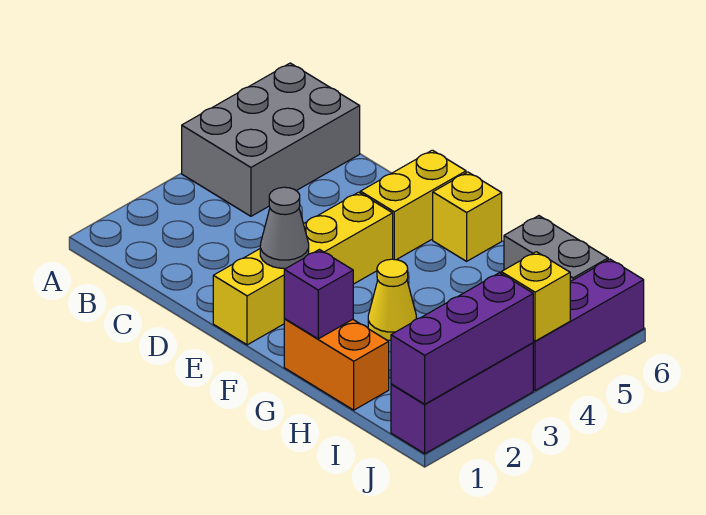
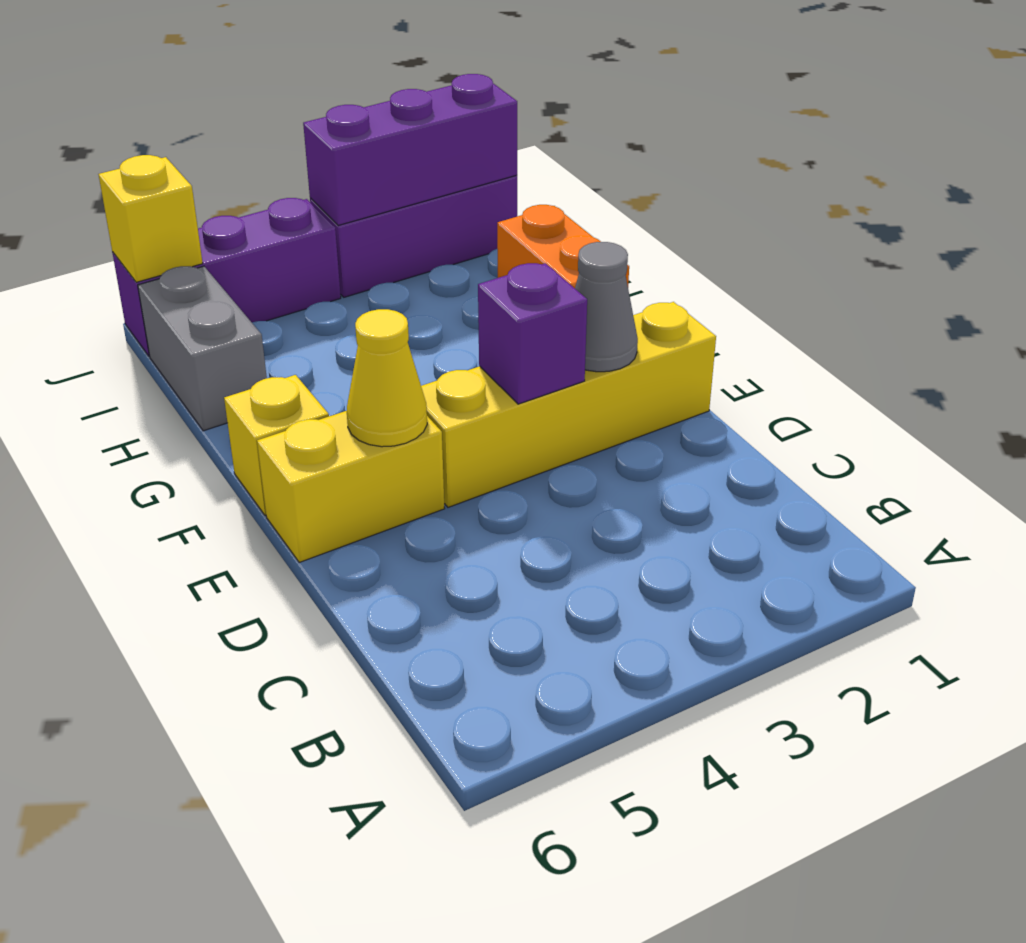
grey brick A4:B6 level 1 -> none
purple brick G1 level 2 -> purple brick E3 level 2
yellow cone G3 level 1 -> yellow cone E5 level 2
yellow brick J4 level 2 -> yellow brick J6 level 2

